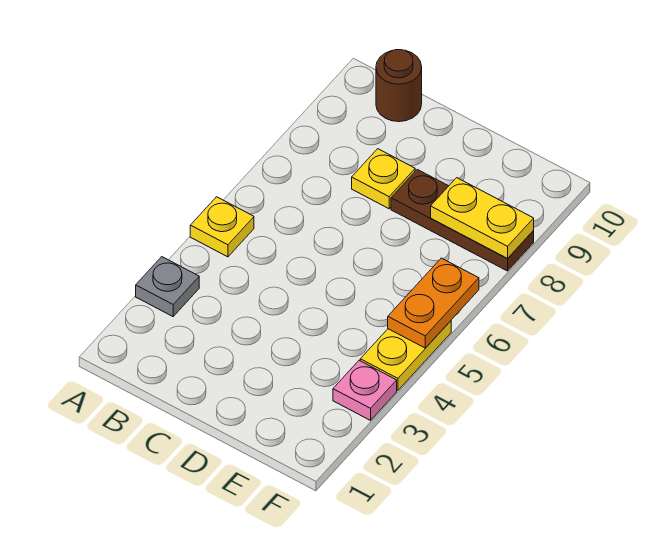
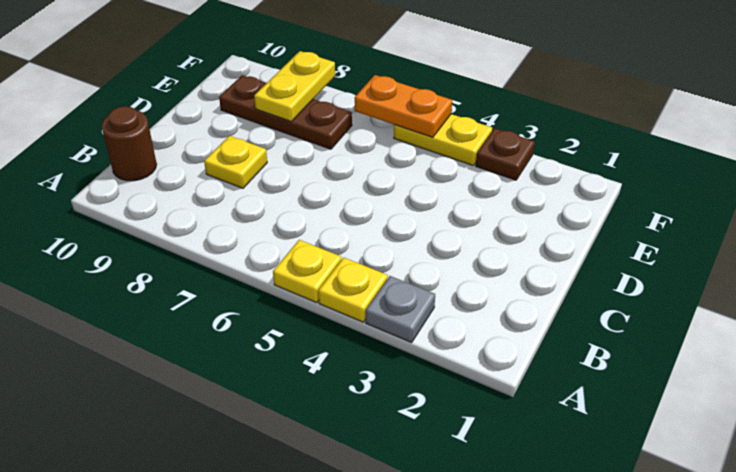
none -> yellow plate A4 level 1
brown plate D8:F8 level 1 -> brown plate E7:E9 level 1
pink plate F3 level 1 -> brown plate F3 level 1

